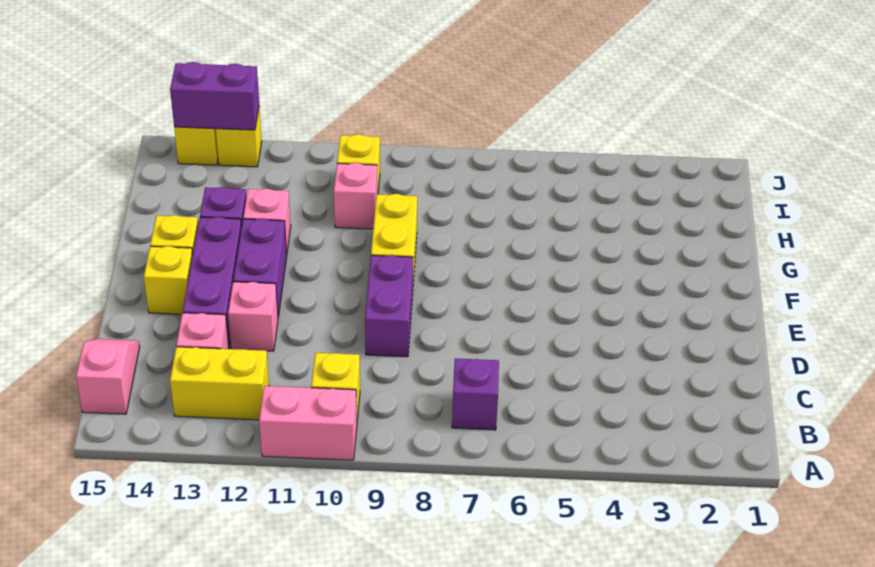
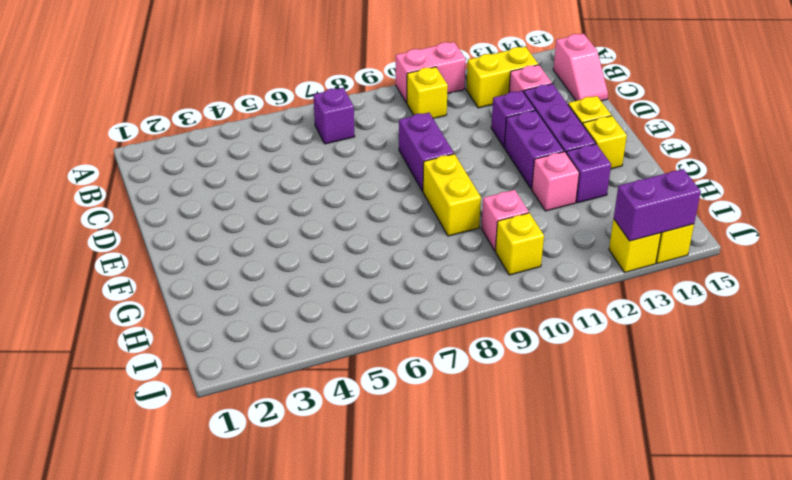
pink brick D12 level 1 -> purple brick D12 level 1

